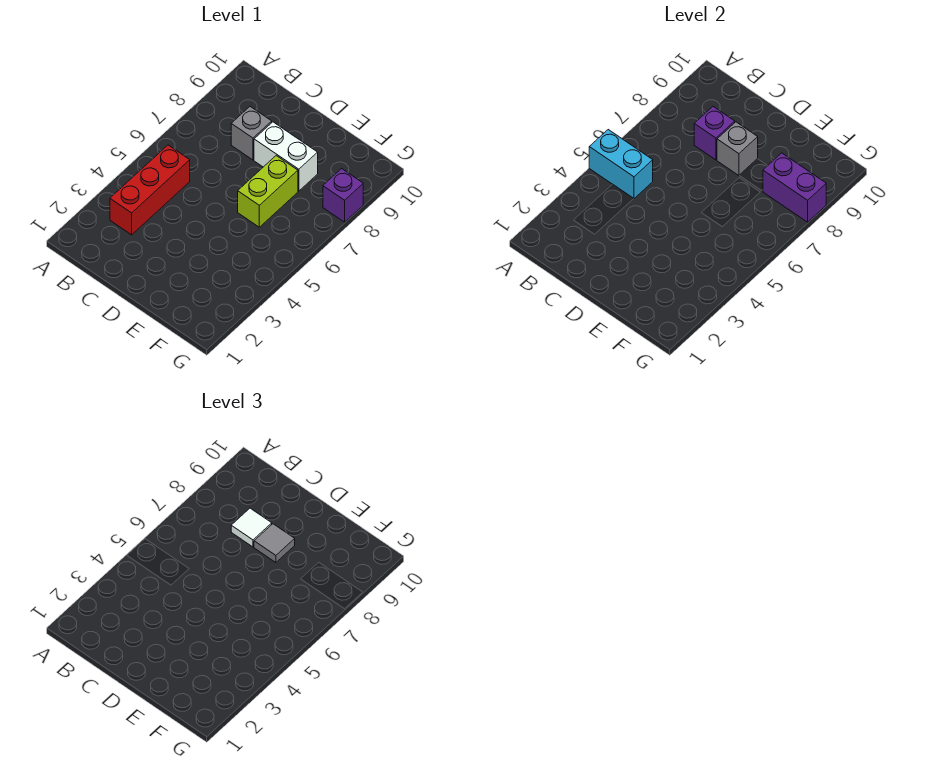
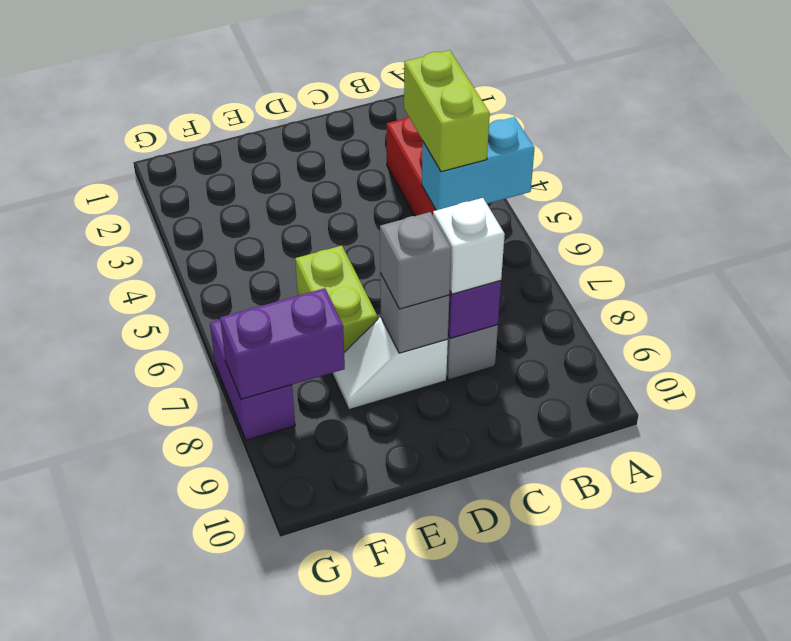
none -> lime brick B4:B5 level 3
white tile C8 level 3 -> white brick C8 level 3
white brick D8:E8 level 1 -> white slope D8:E8 level 1 top D
grey tile D8 level 3 -> grey brick D8 level 3
purple brick G8 level 1 -> purple brick G7:G8 level 1

